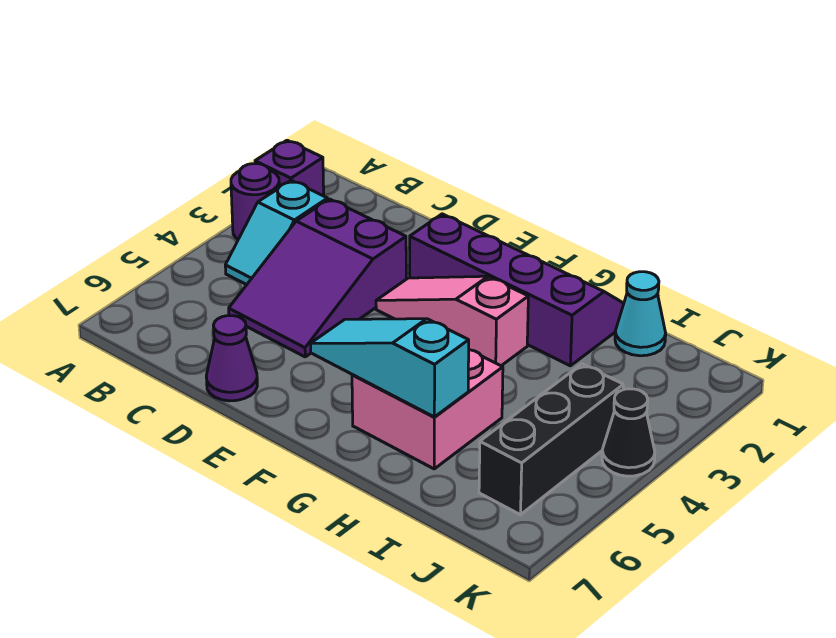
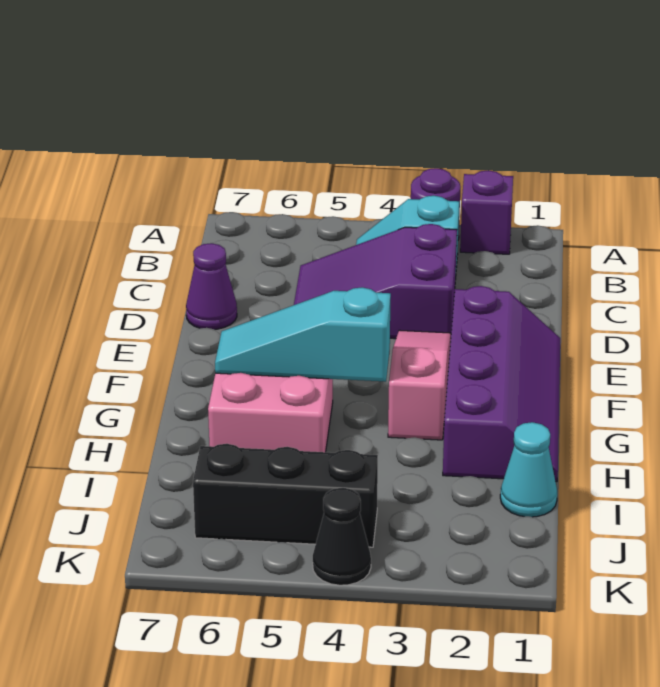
cyan slope F6:H6 level 2 top H -> cyan slope G4:G6 level 2 top 4

